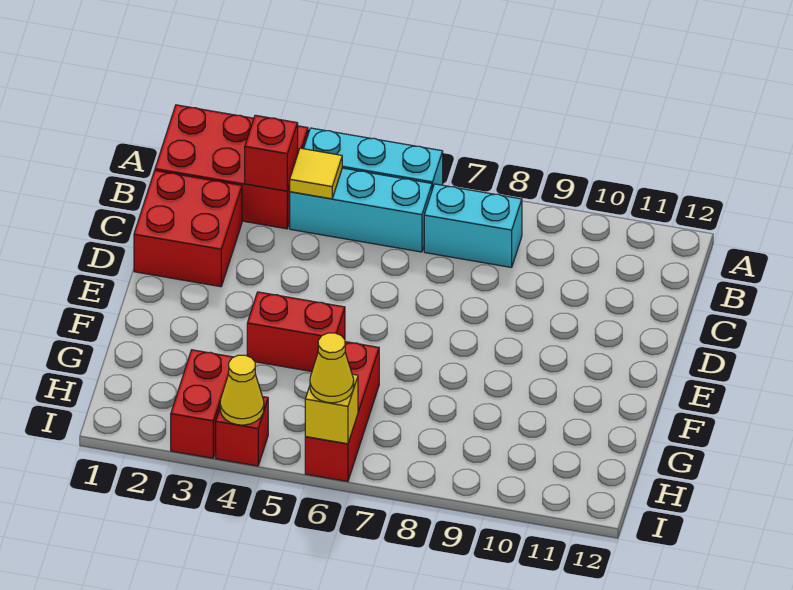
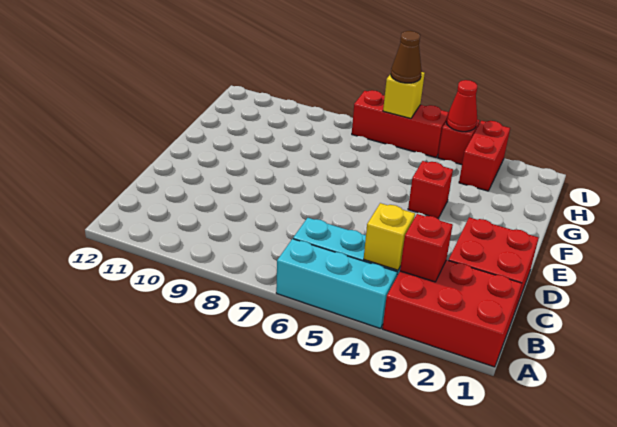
yellow tile B4 level 2 -> yellow brick B4 level 2
cyan brick B7:B8 level 1 -> none
red brick F4:F5 level 1 -> red brick F4 level 1
red brick G6:I6 level 1 -> red brick I5:I7 level 1
yellow cone I4 level 2 -> red cone I4 level 2
yellow cone I6 level 3 -> brown cone I6 level 3

